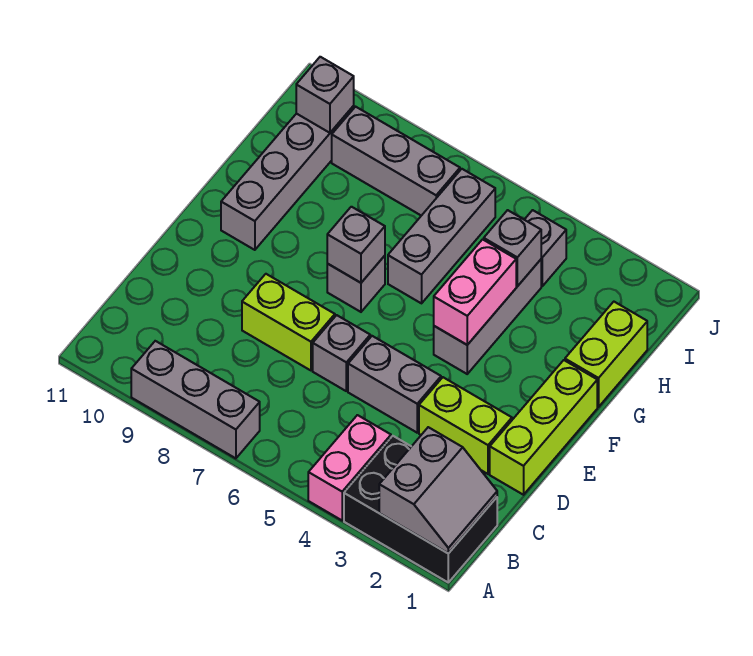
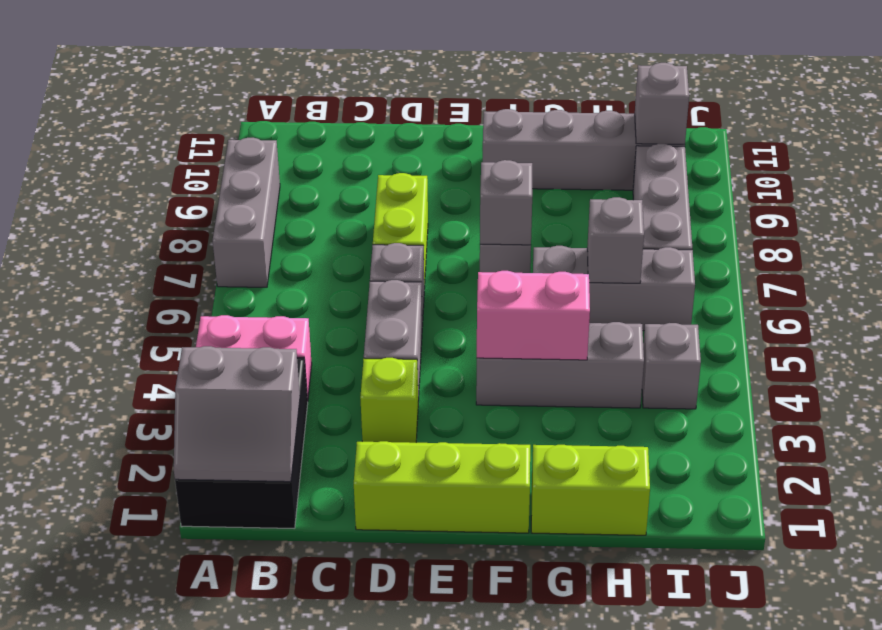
lime brick D2:D3 level 1 -> lime brick D3 level 1
grey brick H4 level 2 -> grey brick H6 level 2

